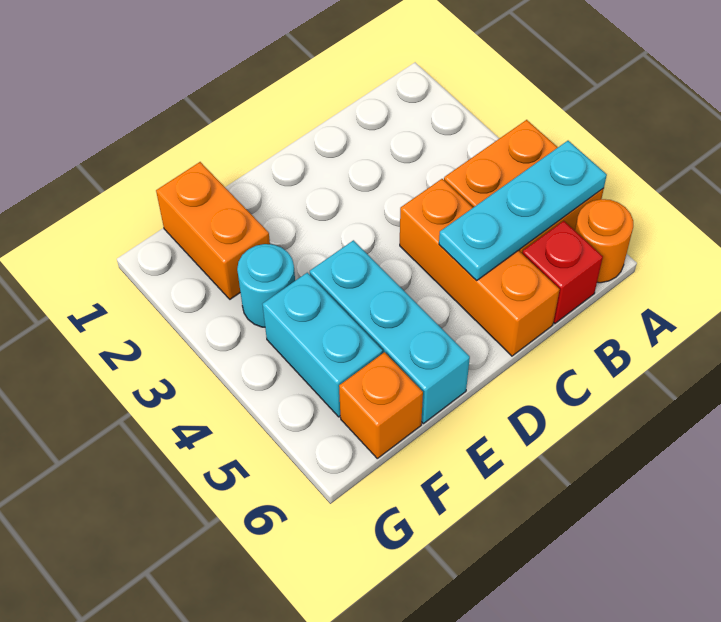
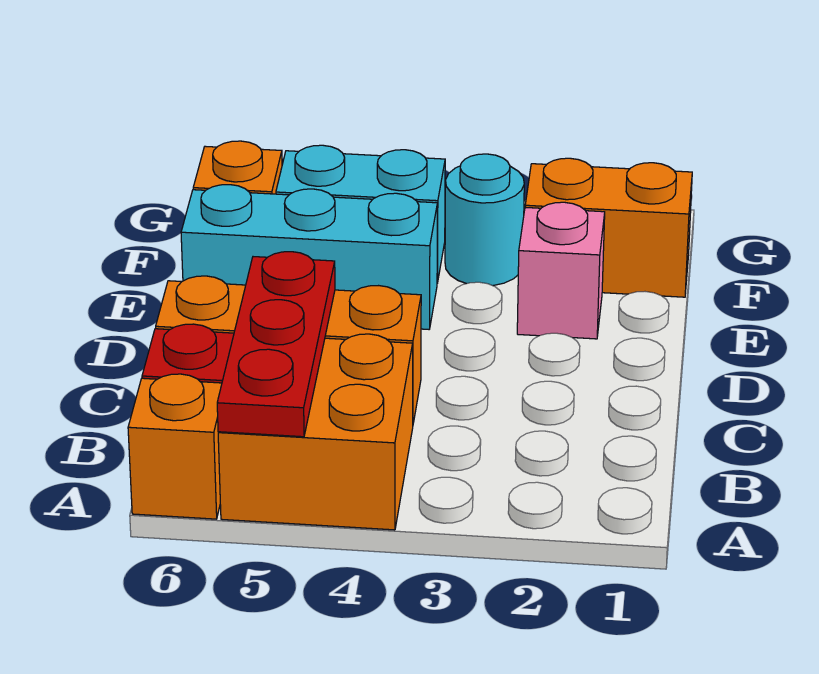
cyan plate A5:C5 level 2 -> red plate A5:C5 level 2
orange round brick A6 level 1 -> orange brick A6 level 1
none -> pink brick E2 level 1

